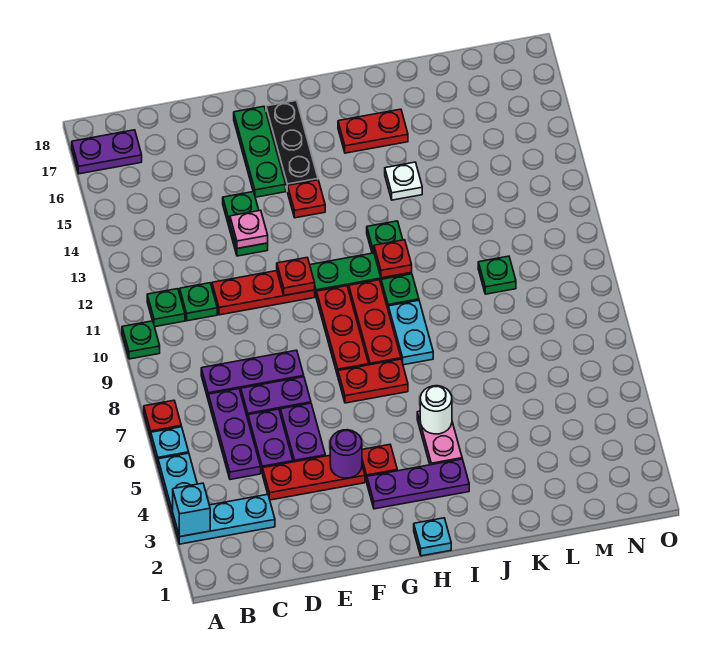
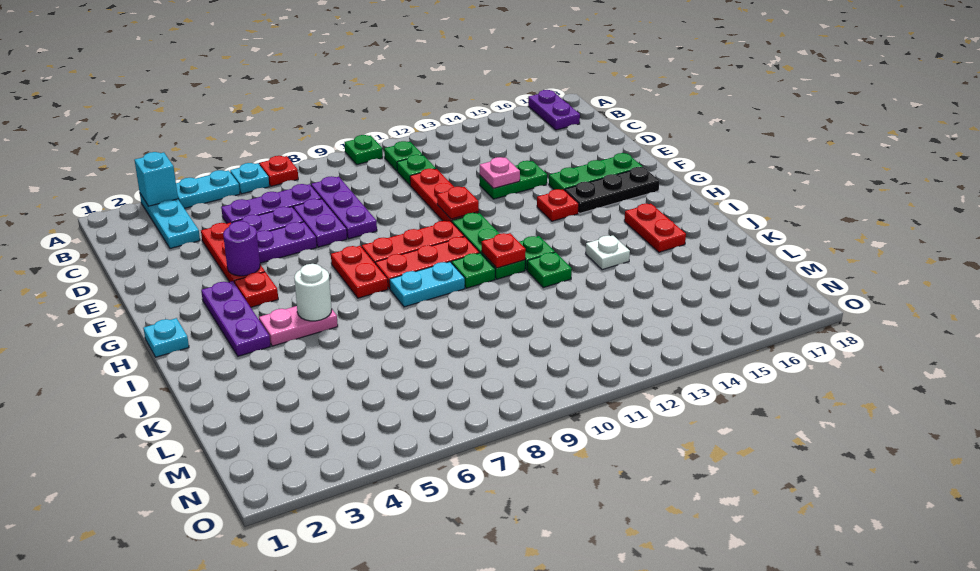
green plate L10 level 1 -> green plate J12 level 1

